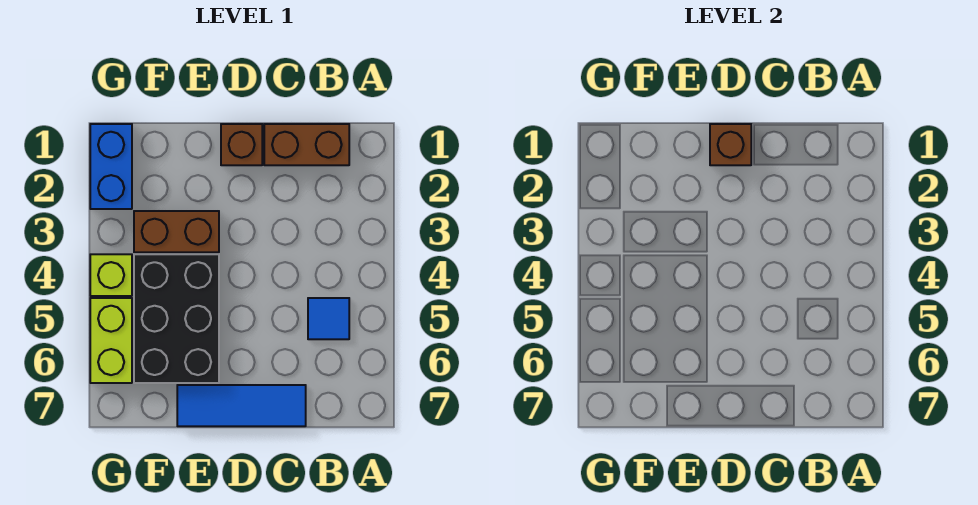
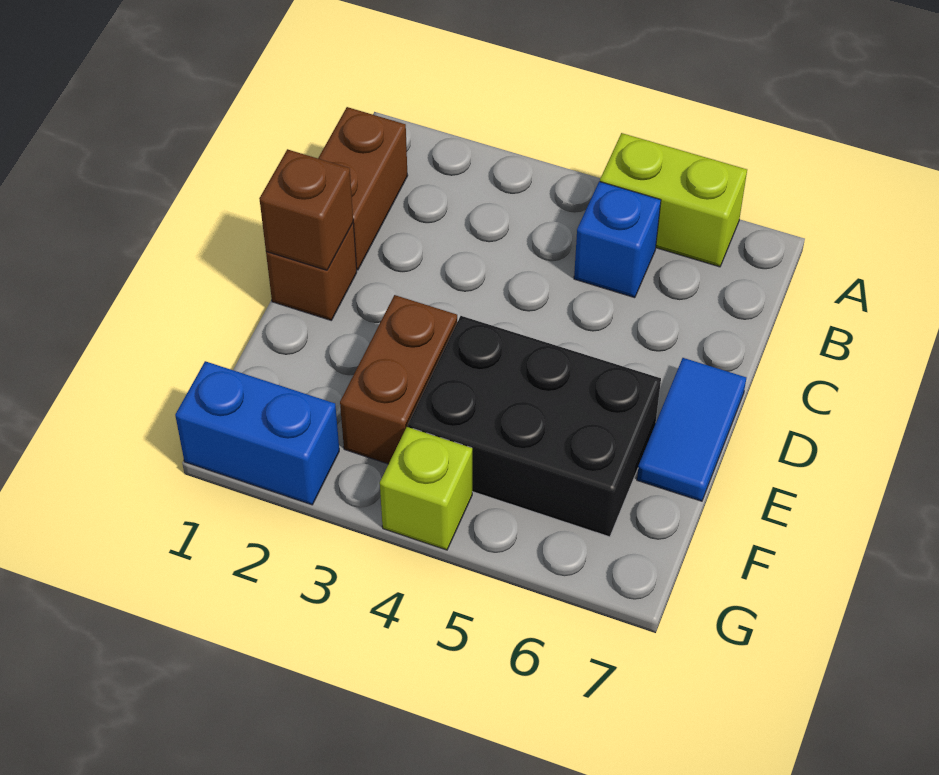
blue tile B5 level 1 -> blue brick B5 level 1
blue tile C7:E7 level 1 -> blue tile D7:E7 level 1
lime brick G5:G6 level 1 -> lime brick A5:A6 level 1

